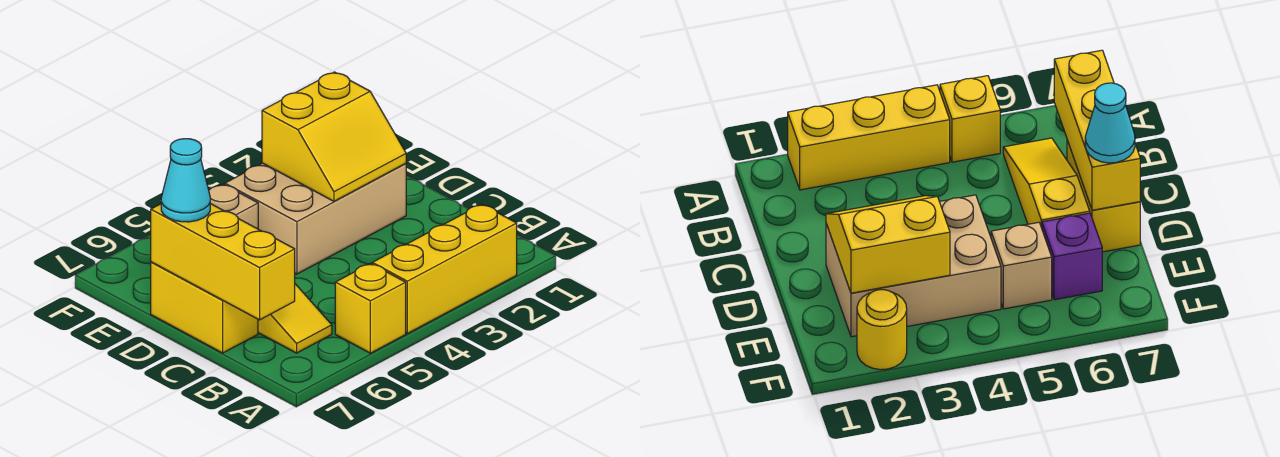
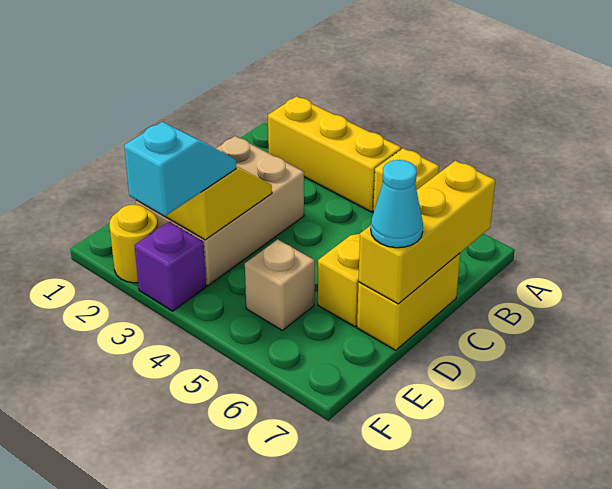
tan brick D2:E4 level 1 -> tan brick C2:E3 level 1
none -> cyan slope E3:F3 level 3 top F
purple brick E6 level 1 -> purple brick F3 level 1

